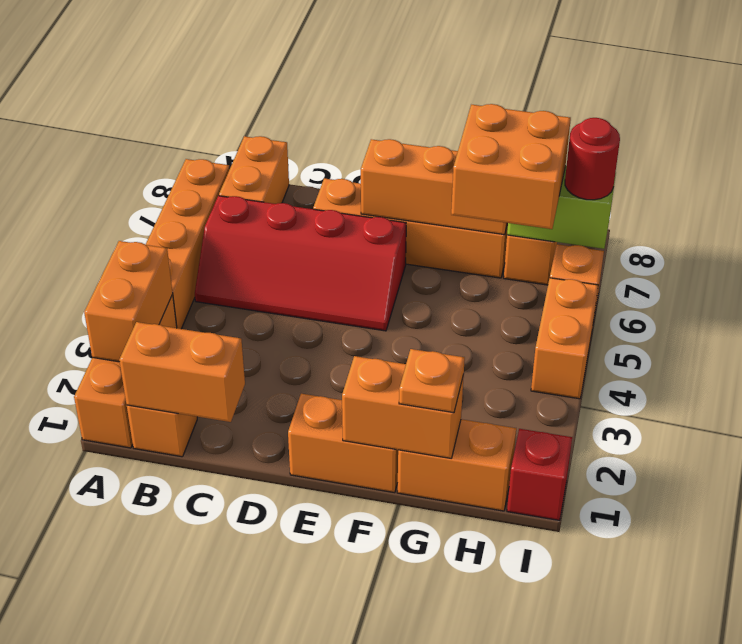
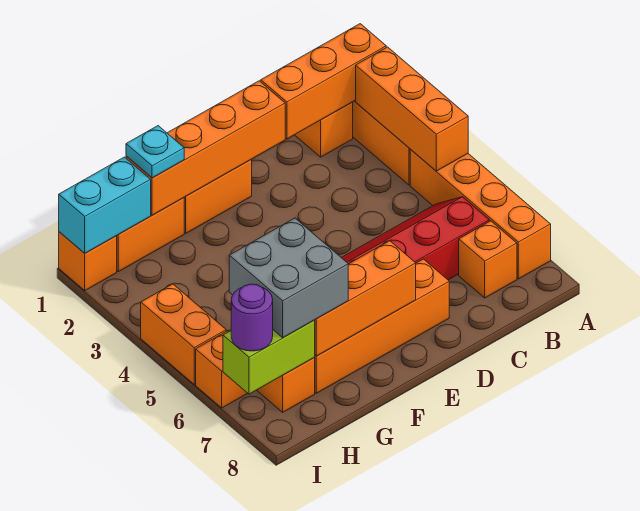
orange brick A2:A3 level 2 -> orange brick A2:A4 level 2
orange brick B1:C1 level 2 -> orange brick A1:C1 level 2
orange brick B7:B8 level 1 -> orange brick B7 level 1
orange brick F1:G1 level 2 -> orange brick D1:G1 level 2
orange plate G1 level 3 -> cyan plate G1 level 3
orange brick G6:H7 level 3 -> grey brick G6:H7 level 3
none -> cyan brick H1:I1 level 2
red brick I1 level 1 -> orange brick I1 level 1
red round brick I7 level 3 -> purple round brick I7 level 3

